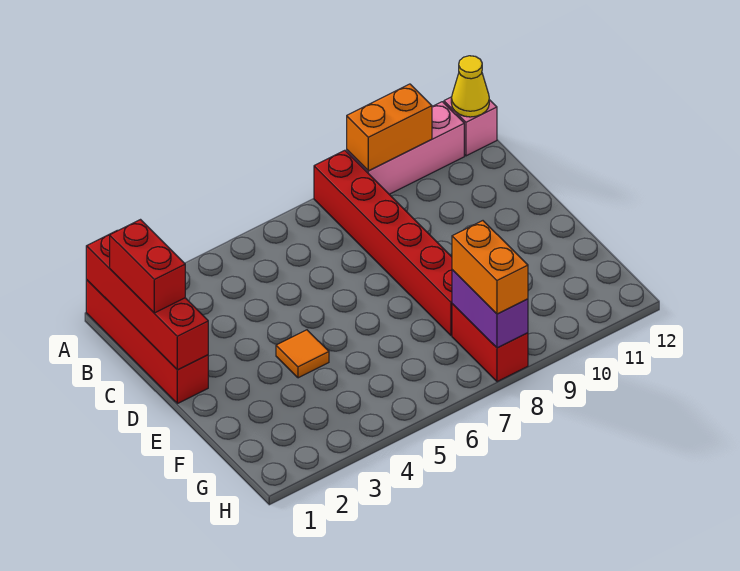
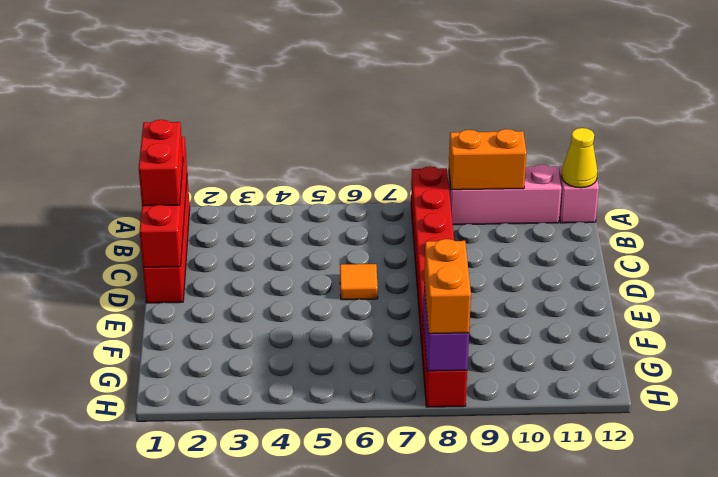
orange tile E4 level 1 -> orange tile D6 level 1

